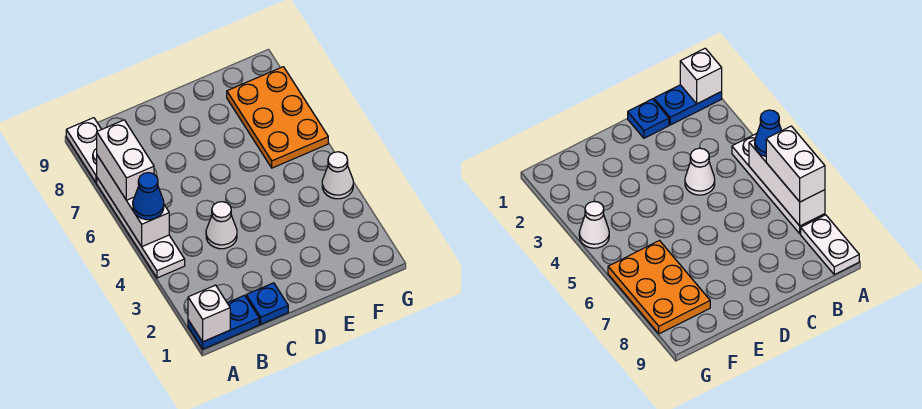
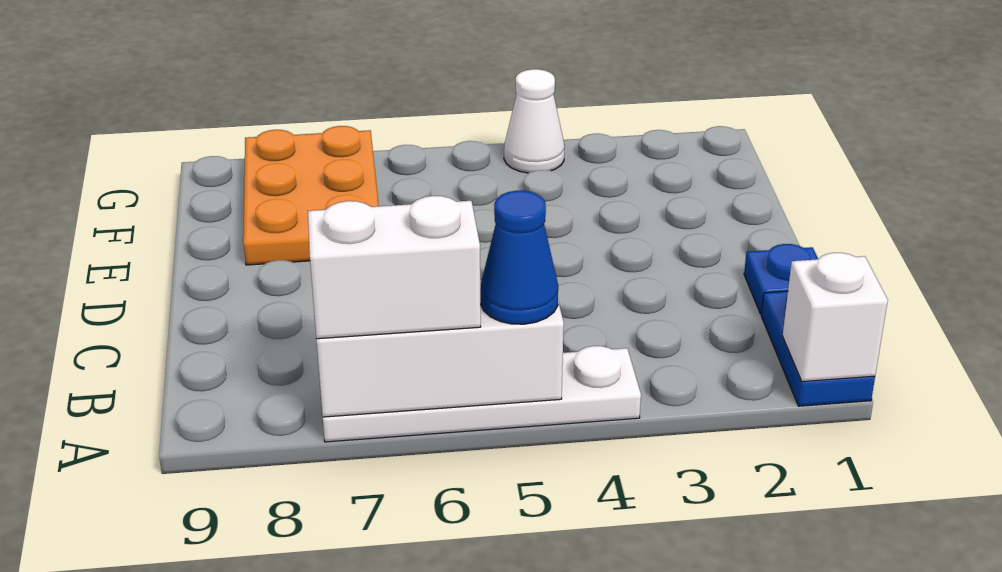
white plate A8:A9 level 1 -> none
white cone C4 level 1 -> none
orange plate F6:G8 level 1 -> orange plate E7:G8 level 1

